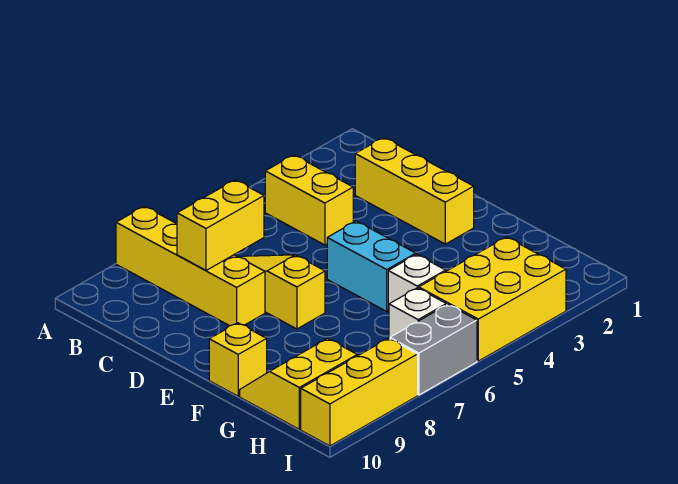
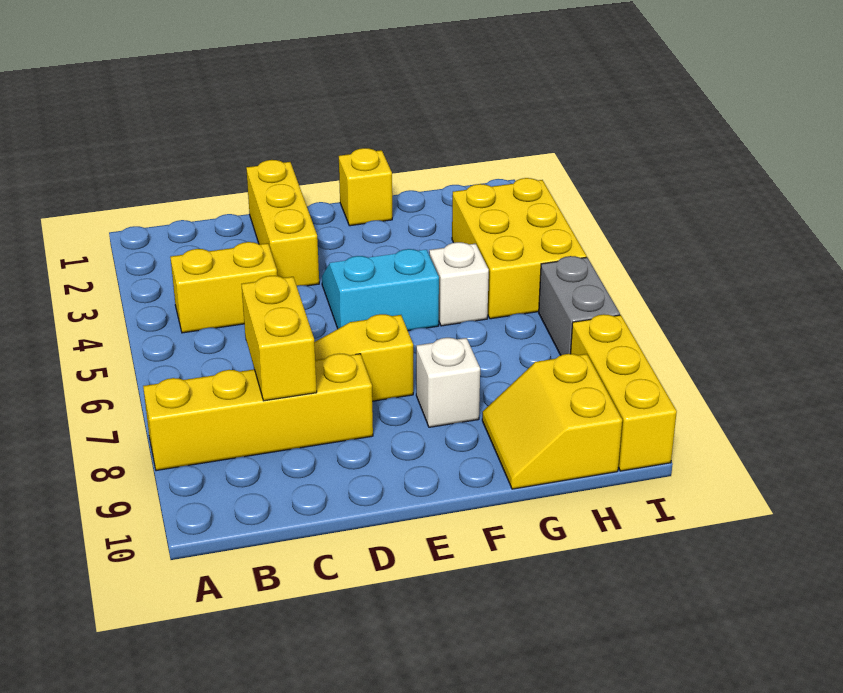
yellow brick C2:E2 level 1 -> yellow brick D1:D3 level 1
yellow brick F10 level 1 -> yellow brick F1 level 1
white brick H6 level 1 -> white brick F8 level 1

